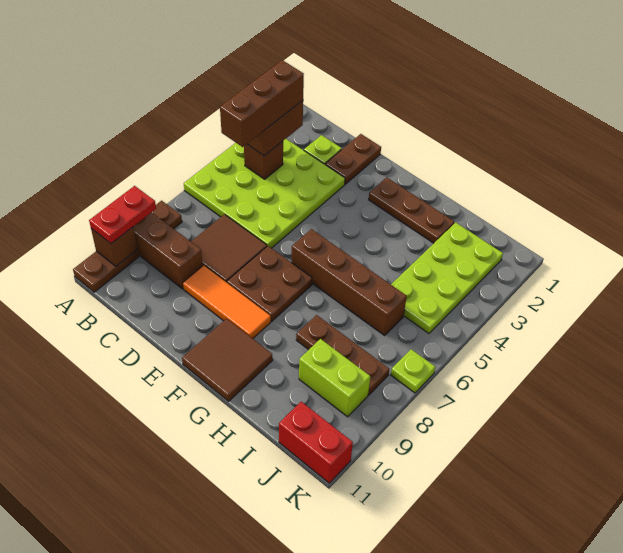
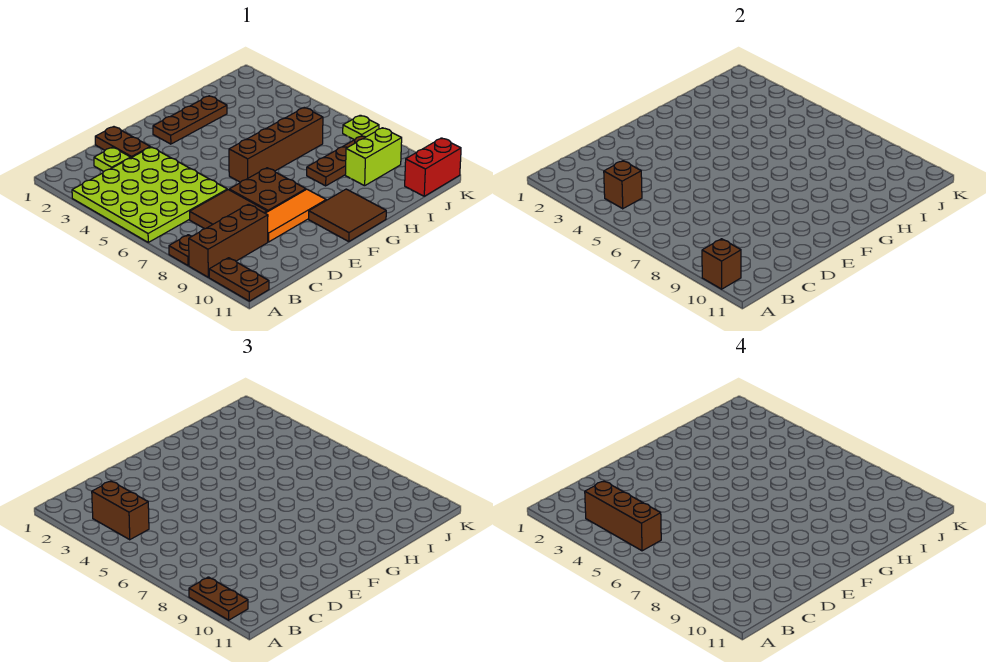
red plate A9:A10 level 3 -> brown plate A9:A10 level 3
lime plate I2:J5 level 1 -> none

